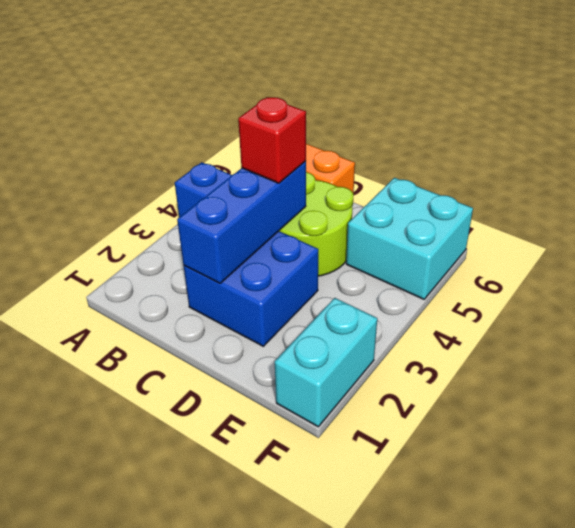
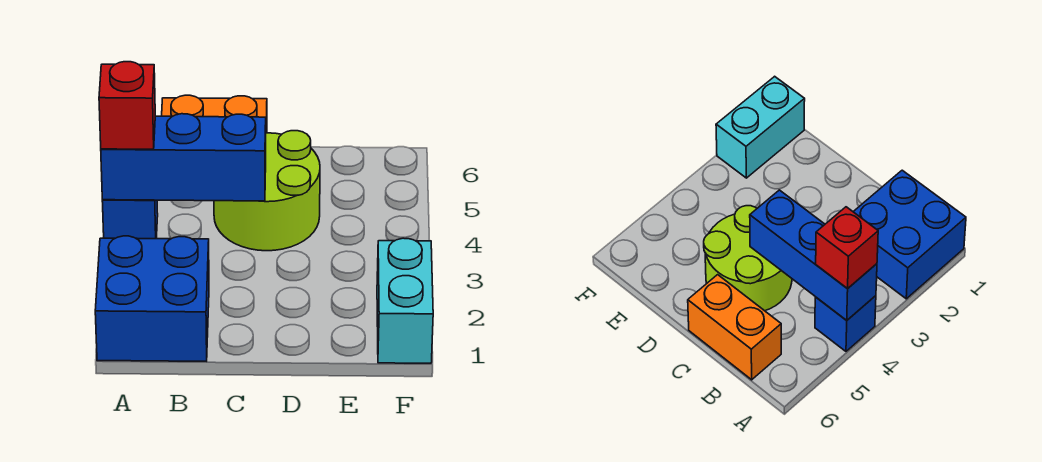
blue brick C2:D3 level 1 -> blue brick A1:B2 level 1
blue brick C2:C4 level 2 -> blue brick A4:C4 level 2
red brick C4 level 3 -> red brick A4 level 3
cyan brick E5:F6 level 1 -> none

